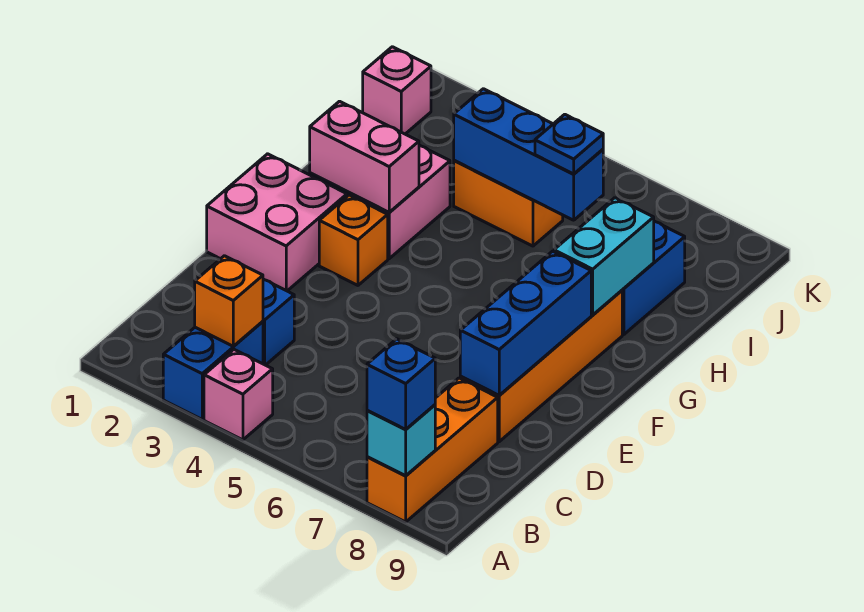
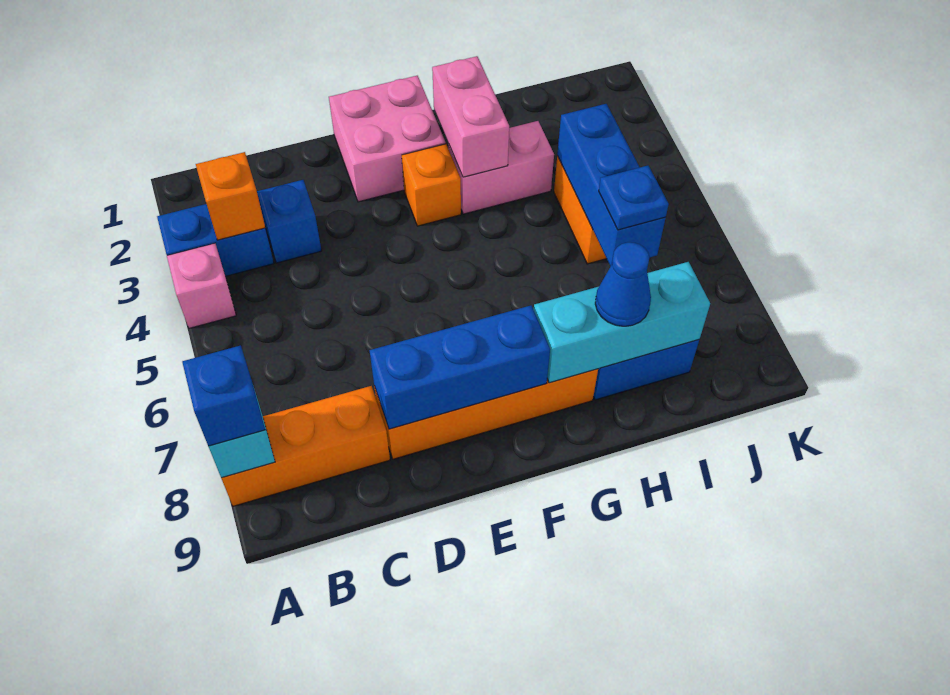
cyan brick G8:H8 level 2 -> cyan brick G8:I8 level 2
none -> blue cone H8 level 3
pink brick J1 level 1 -> none

